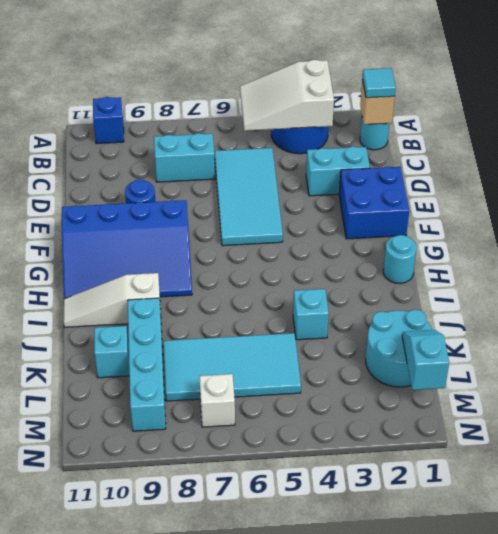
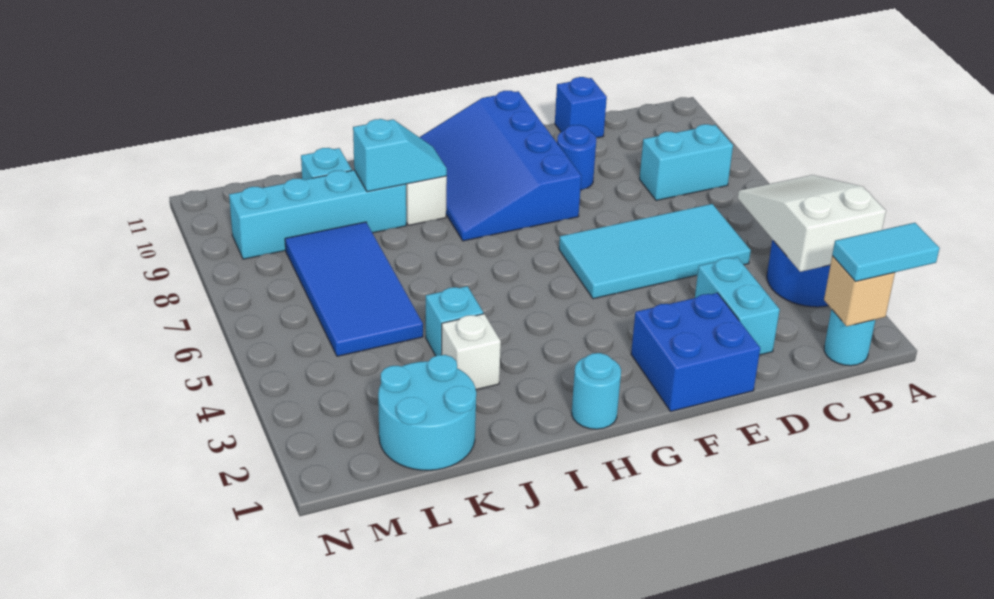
blue brick A10 level 1 -> blue brick D11 level 1
cyan tile B1 level 3 -> cyan tile A1:B1 level 3
cyan brick C7:C8 level 1 -> cyan brick B8:C8 level 1
cyan tile K5:L8 level 1 -> blue tile K5:L8 level 1
cyan slope L1:M1 level 2 top M -> cyan slope I9:J9 level 2 top J
white brick M7 level 1 -> white brick J3 level 1

